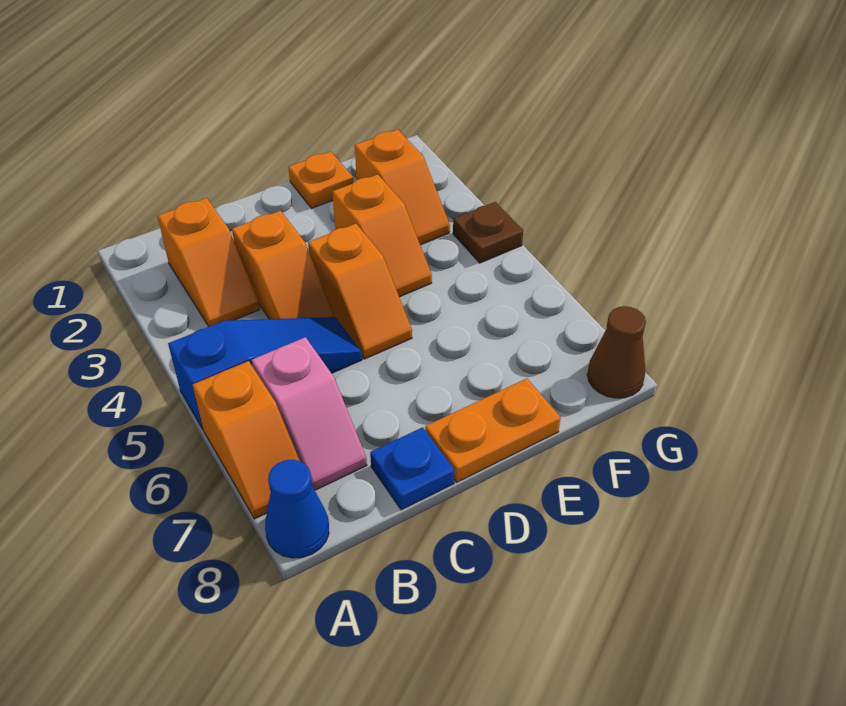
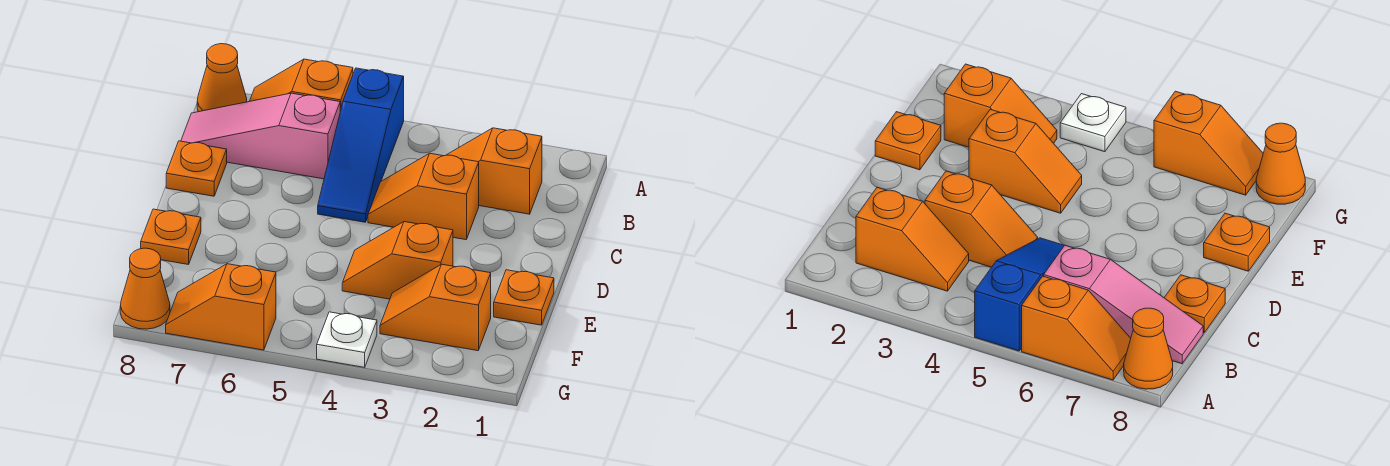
blue cone A8 level 1 -> orange cone A8 level 1
pink slope B6:B7 level 1 top 6 -> pink slope B6:B8 level 1 top 6
blue plate C8 level 1 -> orange plate C8 level 1
orange slope D4:D5 level 1 top 4 -> orange slope G6:G7 level 1 top 6
orange plate D8:E8 level 1 -> orange plate E8 level 1
brown plate G4 level 1 -> white plate G4 level 1
brown cone G8 level 1 -> orange cone G8 level 1

